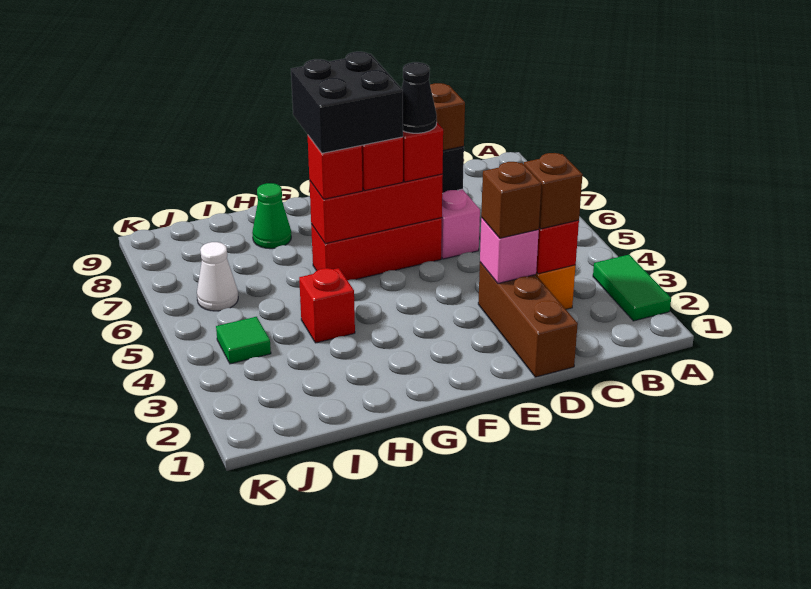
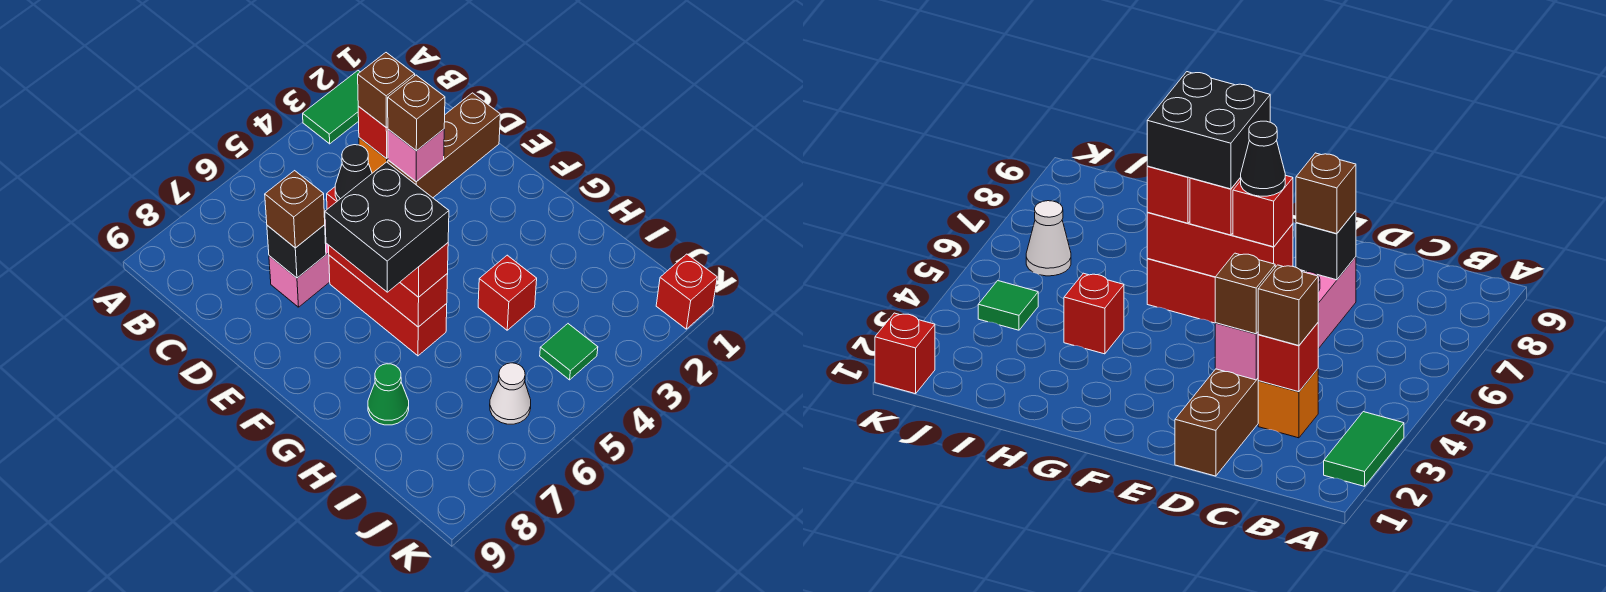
none -> red brick K1 level 1

